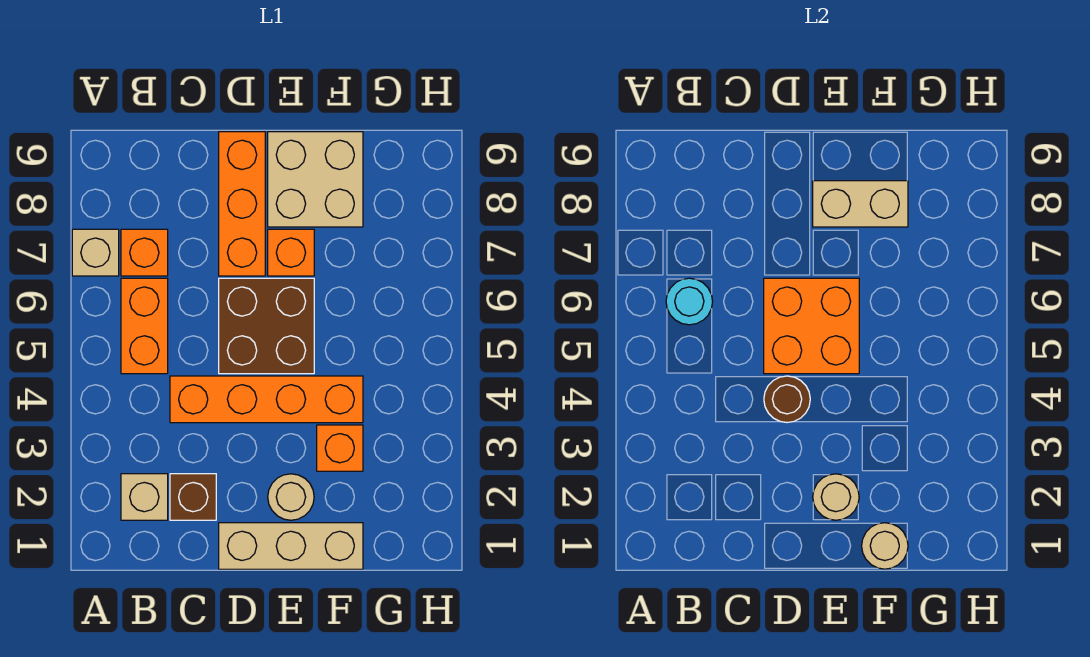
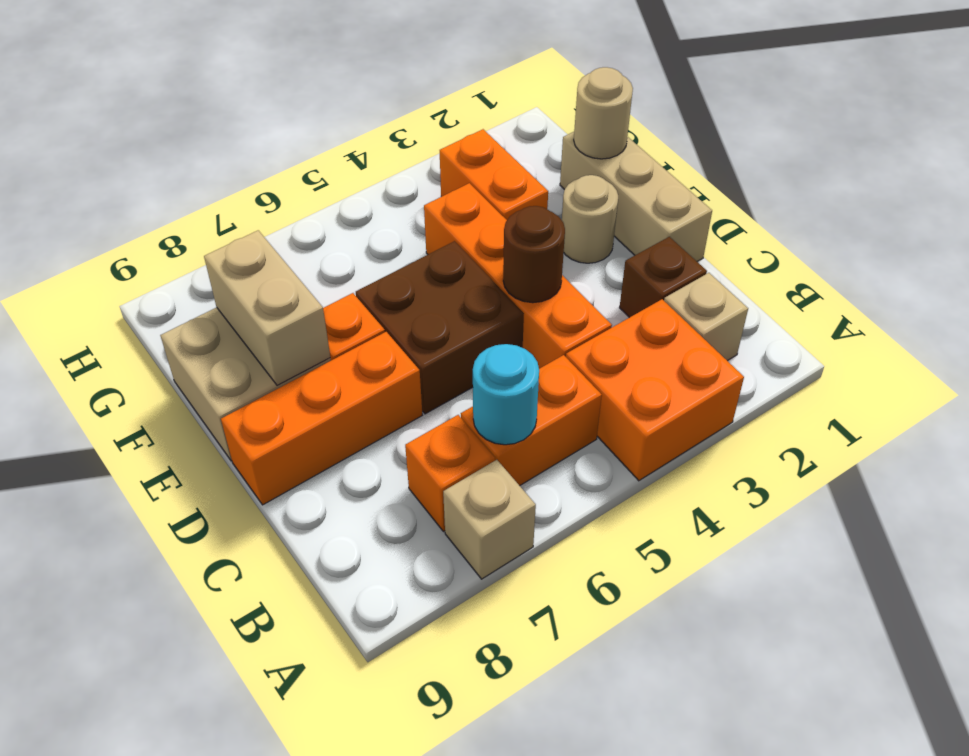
orange brick D5:E6 level 2 -> orange brick A3:B4 level 1
tan round brick E2 level 2 -> none
orange brick F3 level 1 -> orange brick F3:G3 level 1

